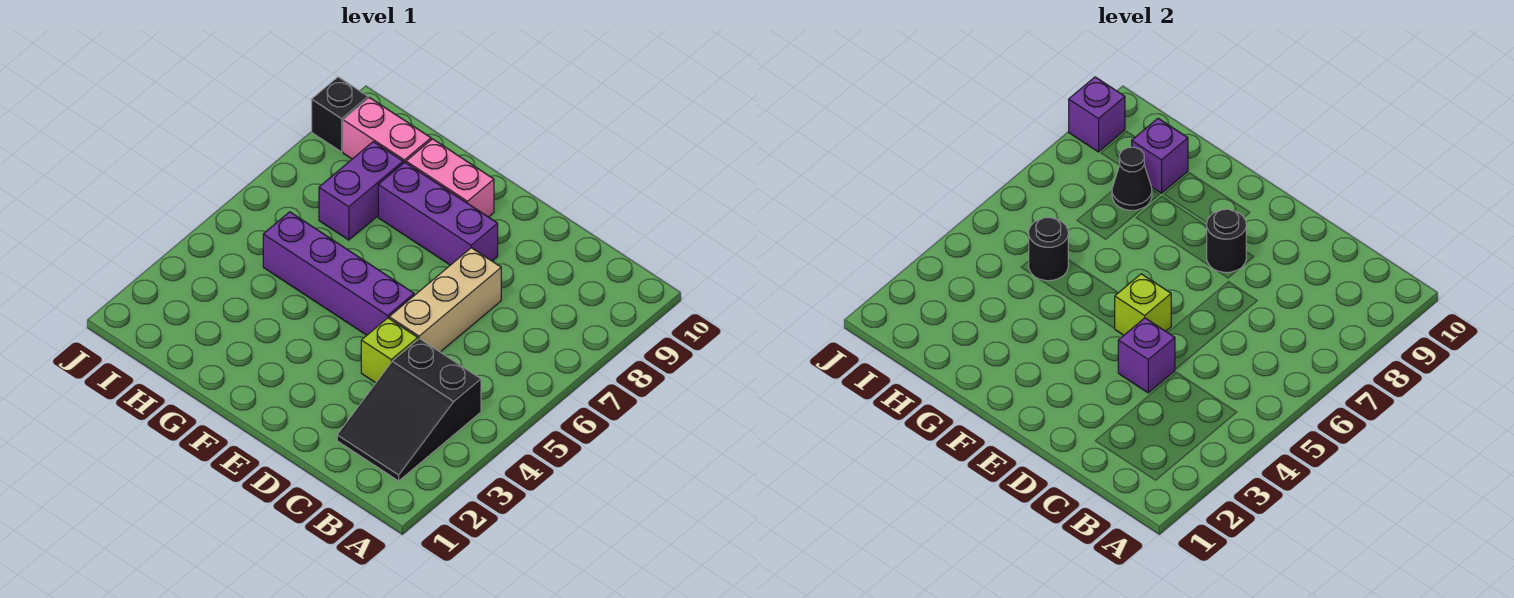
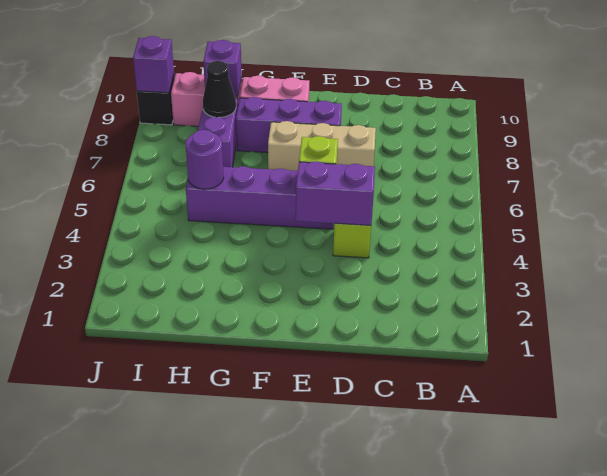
black slope B2:C4 level 1 top 4 -> none
purple brick D4 level 2 -> purple brick D4:E4 level 2
tan brick D5:D7 level 1 -> tan brick D7:F7 level 1
black round brick E8 level 2 -> none
black round brick H5 level 2 -> purple round brick H5 level 2

